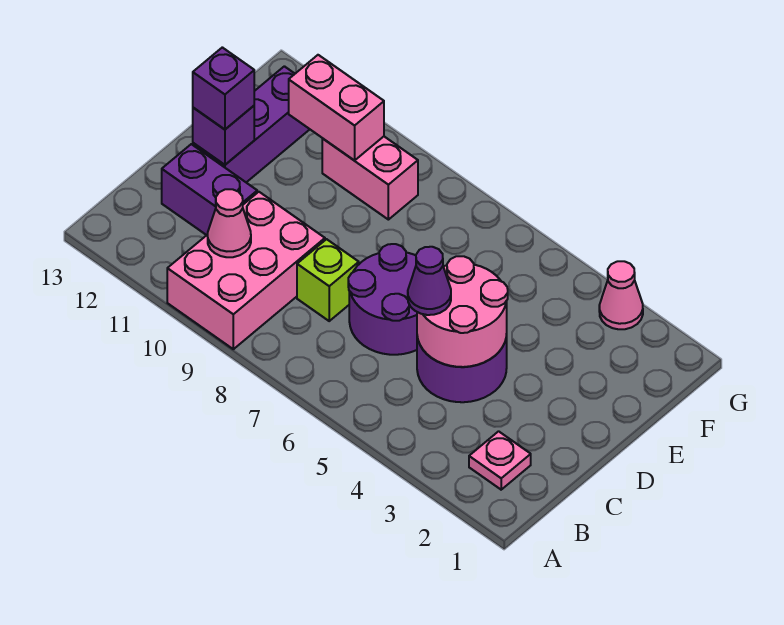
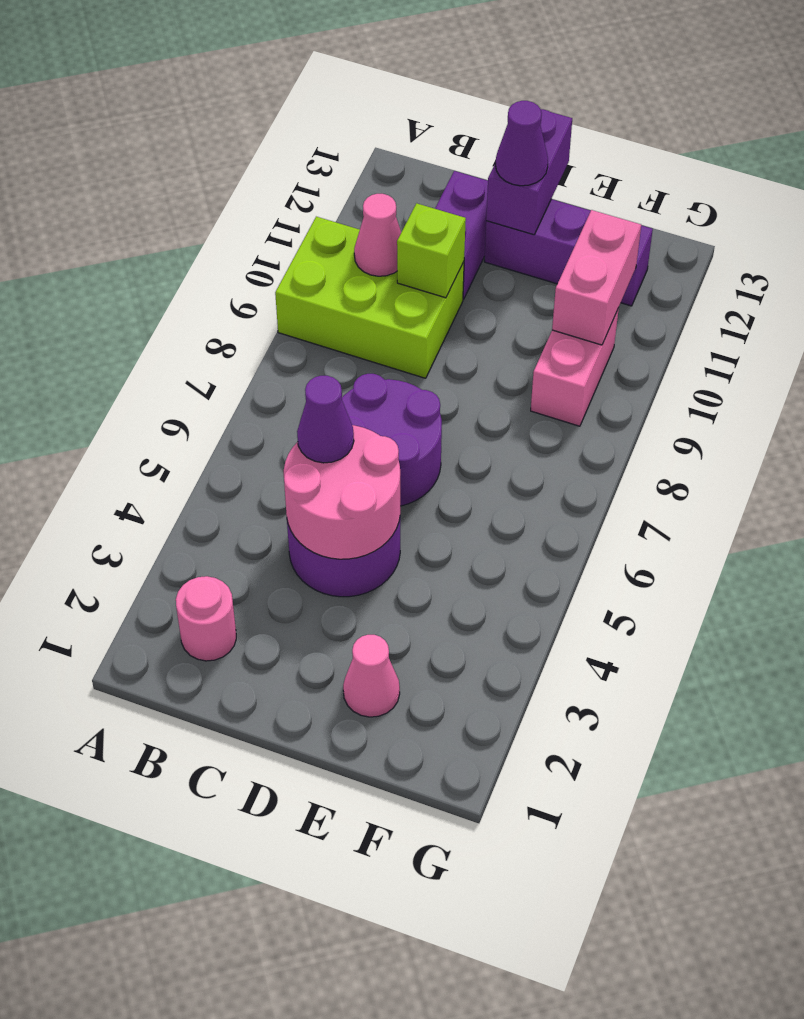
pink brick A9:C10 level 1 -> lime brick A9:C10 level 1
pink plate B2 level 1 -> pink round brick B2 level 1
lime brick C8 level 1 -> lime brick C10 level 2
purple brick D12 level 2 -> purple brick D12:D13 level 2
purple brick D12 level 3 -> purple cone D12 level 3
pink cone G3 level 1 -> pink cone E2 level 1

